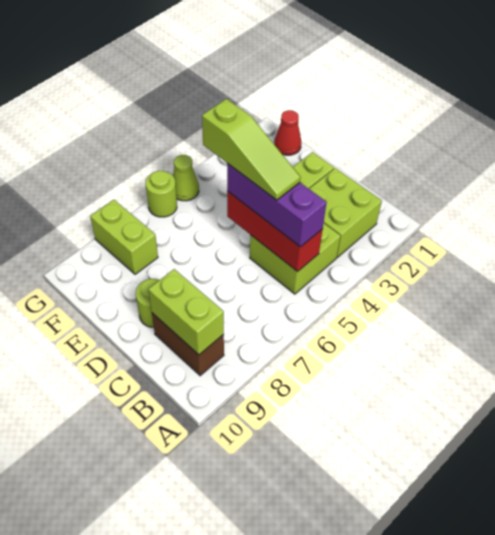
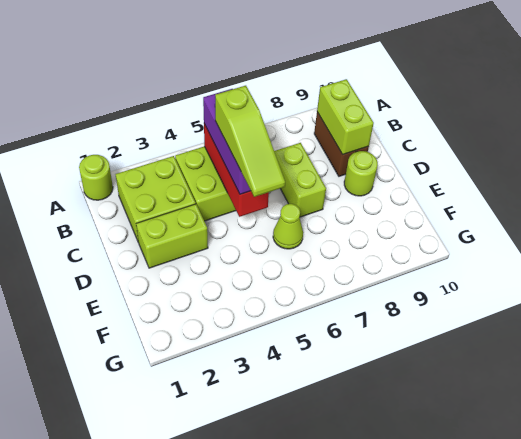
lime slope C5:E5 level 4 top E -> lime slope C5:E5 level 4 top C
red cone F1 level 1 -> none
lime brick F8:G8 level 1 -> lime brick C7:D7 level 1
lime cone G5 level 1 -> lime cone E6 level 1
lime round brick G6 level 1 -> lime round brick A1 level 1

